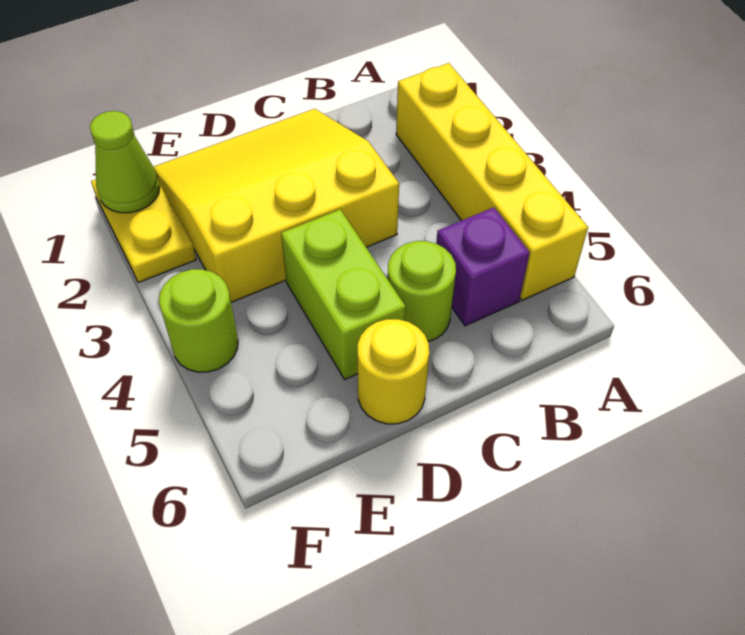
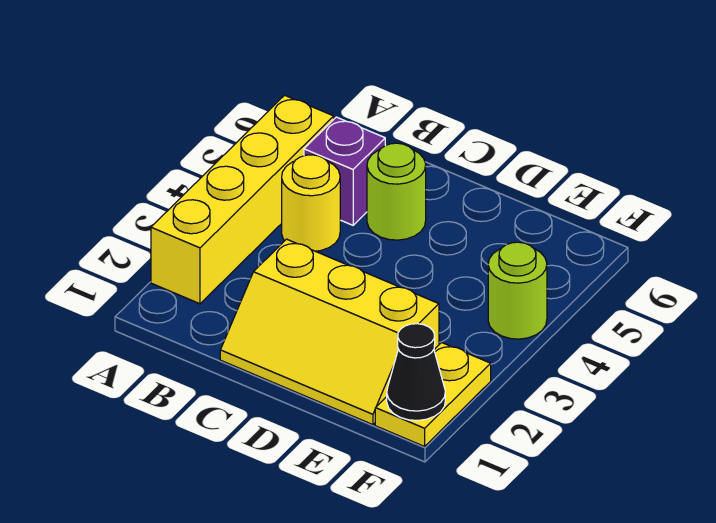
yellow slope C1:E3 level 1 top 3 -> yellow slope C1:E2 level 1 top 2
lime brick D4:D5 level 1 -> none
yellow round brick D6 level 1 -> yellow round brick B4 level 1
lime cone F1 level 2 -> black cone F1 level 2

